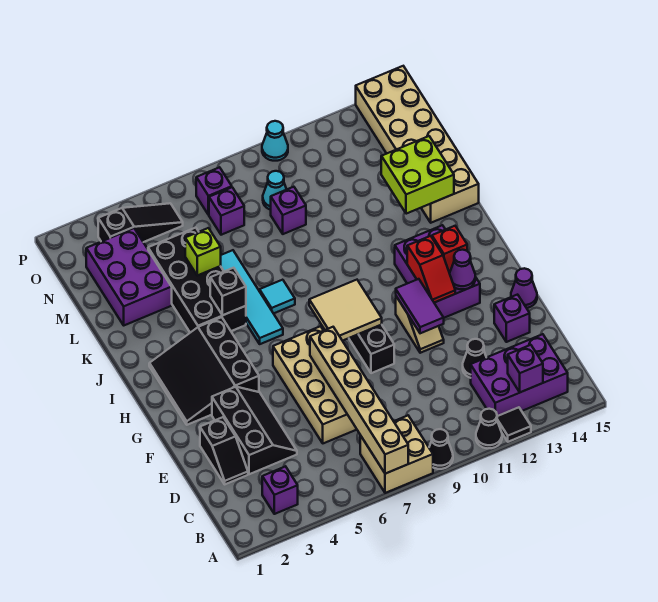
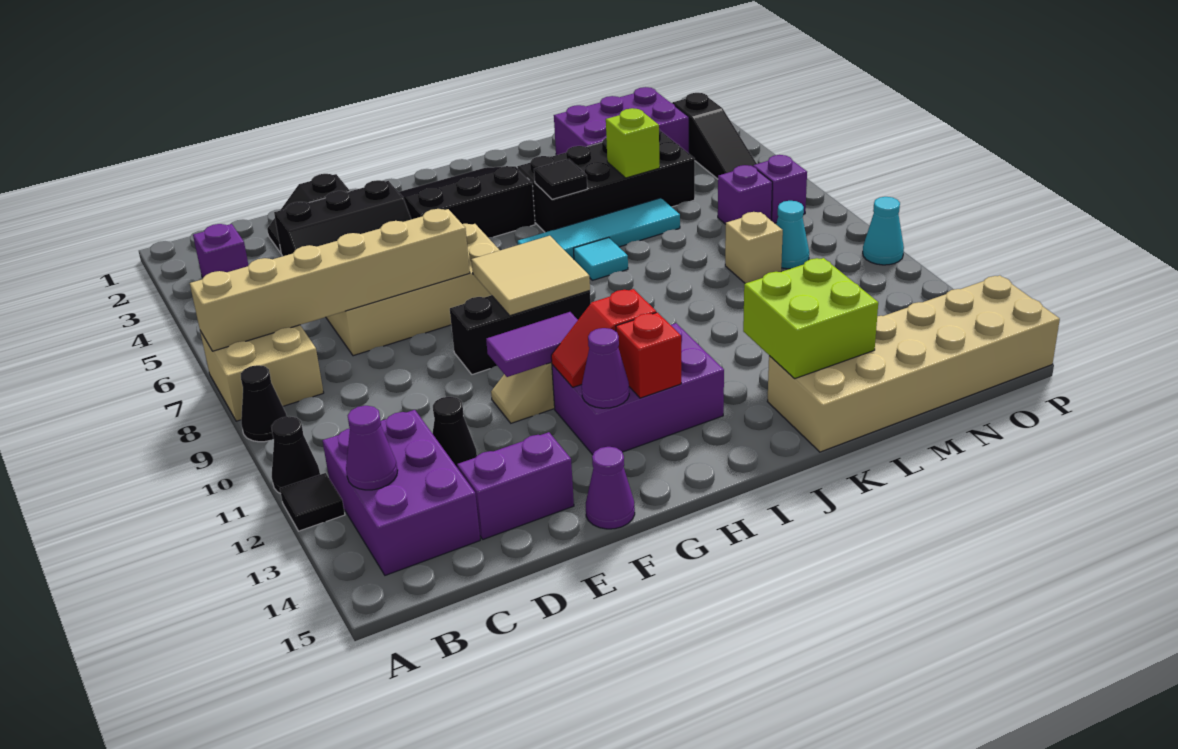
purple brick B13 level 2 -> purple cone B13 level 2
purple brick E14 level 1 -> purple brick D14:E14 level 1
black brick J5 level 2 -> black tile J5 level 2
purple brick M9 level 1 -> tan brick M9 level 1

